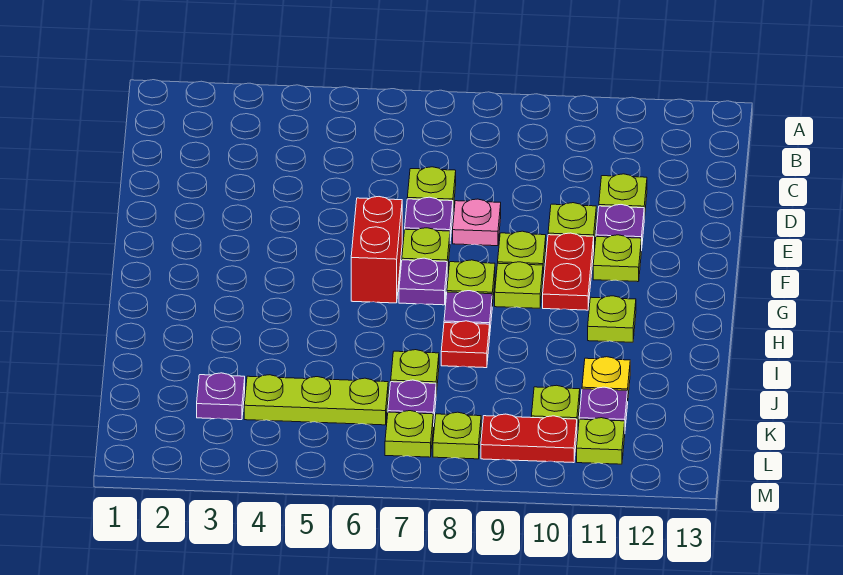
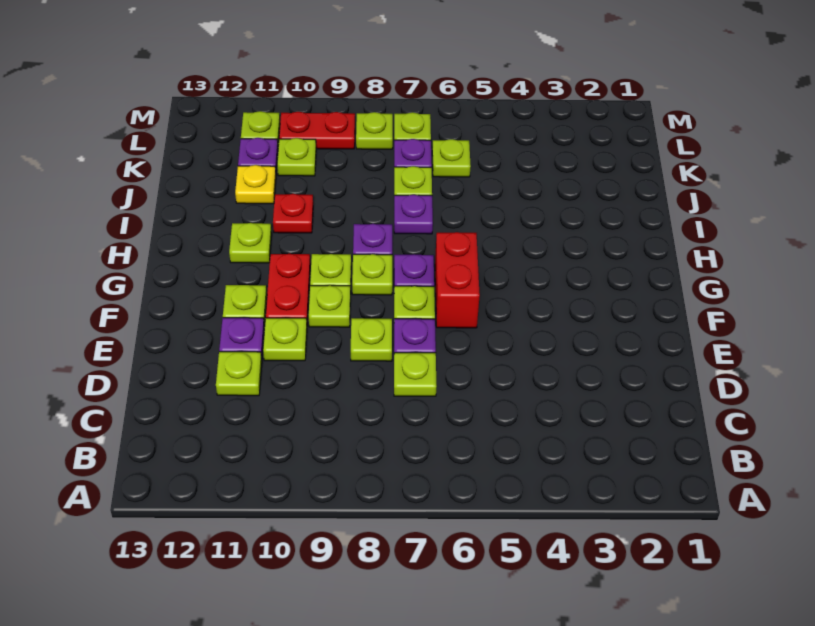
pink plate E8 level 1 -> lime plate E8 level 1
red plate I8 level 1 -> red plate I10 level 1
purple plate K3 level 1 -> purple plate I7 level 1
lime plate K4:K6 level 1 -> lime plate K6 level 1

